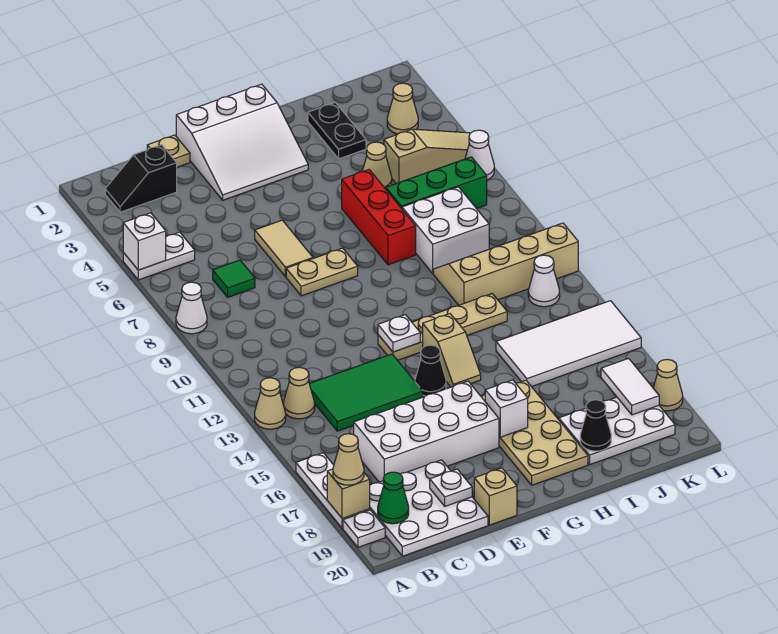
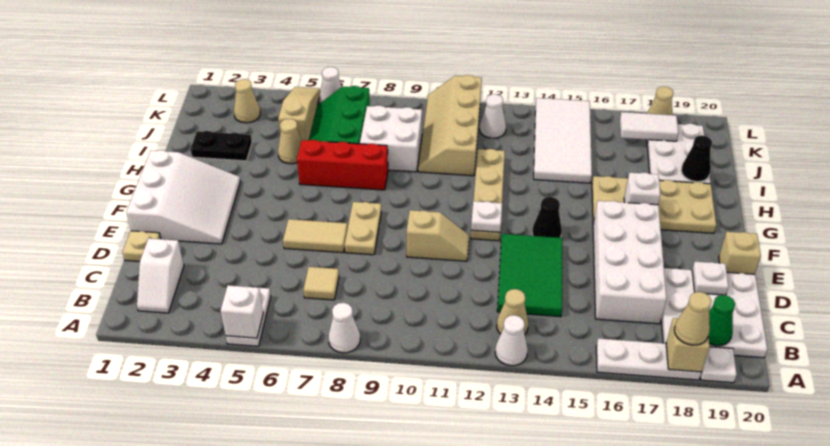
tan cone A13 level 1 -> white cone A13 level 1
black slope B2:C2 level 1 top C -> white slope B2:C2 level 1 top C
green tile C7 level 1 -> tan tile C7 level 1
tan slope G13:G14 level 1 top 13 -> tan slope E10:E11 level 1 top 10

